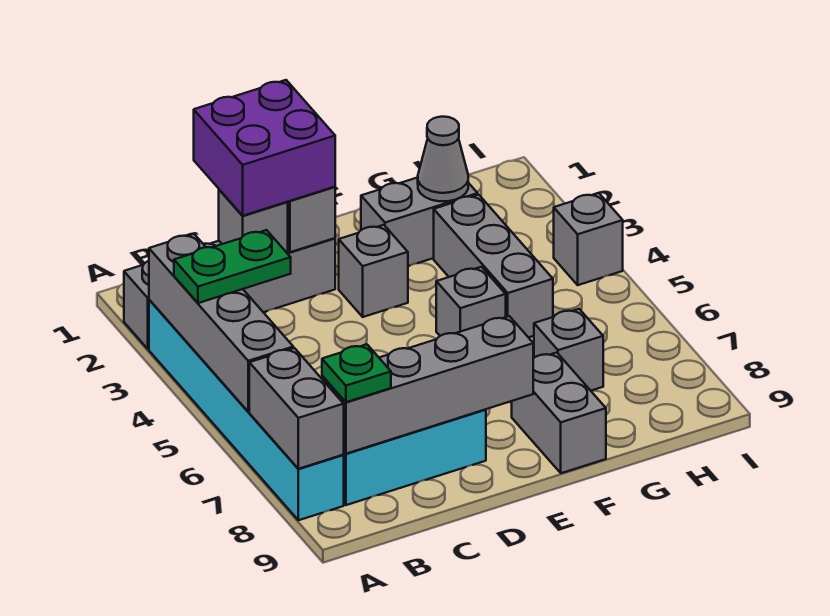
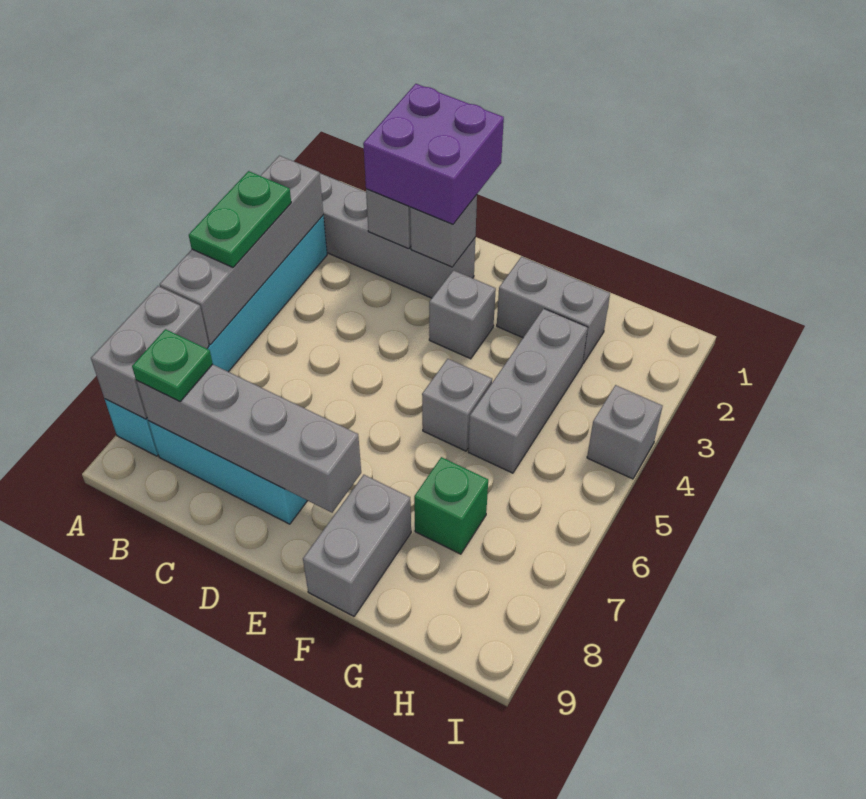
green plate A4:B4 level 3 -> green plate A4:A5 level 3
grey cone G2 level 2 -> none
grey brick G7 level 1 -> green brick G7 level 1

